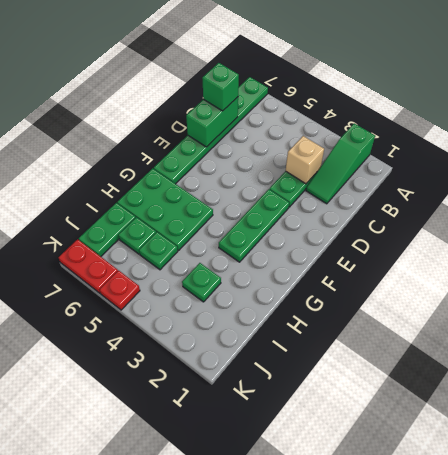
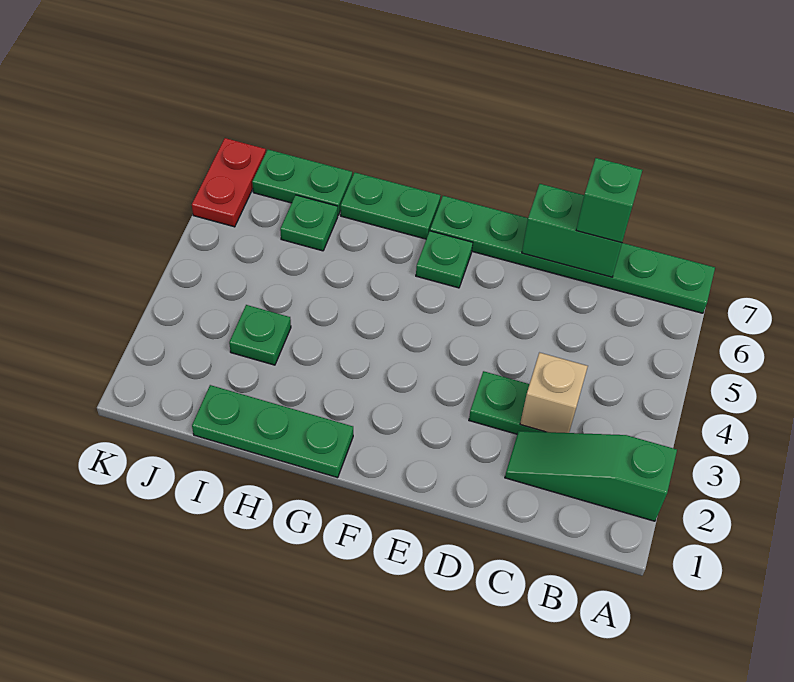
green plate E3:G3 level 1 -> green plate G1:I1 level 1
green plate G5:H7 level 1 -> green plate G7:H7 level 1
green plate I5 level 1 -> green plate F6 level 1
red plate K5 level 1 -> none

